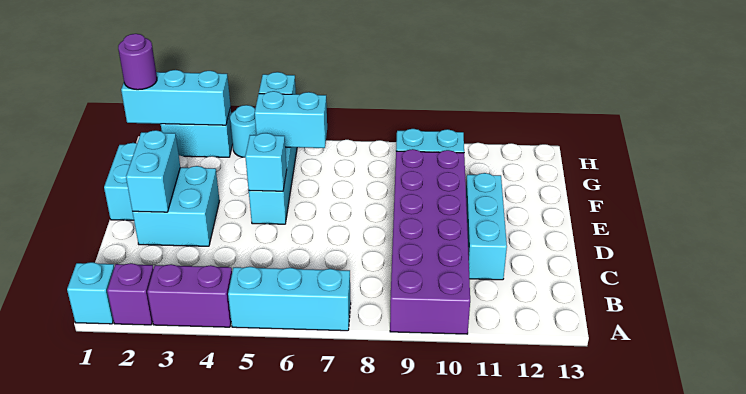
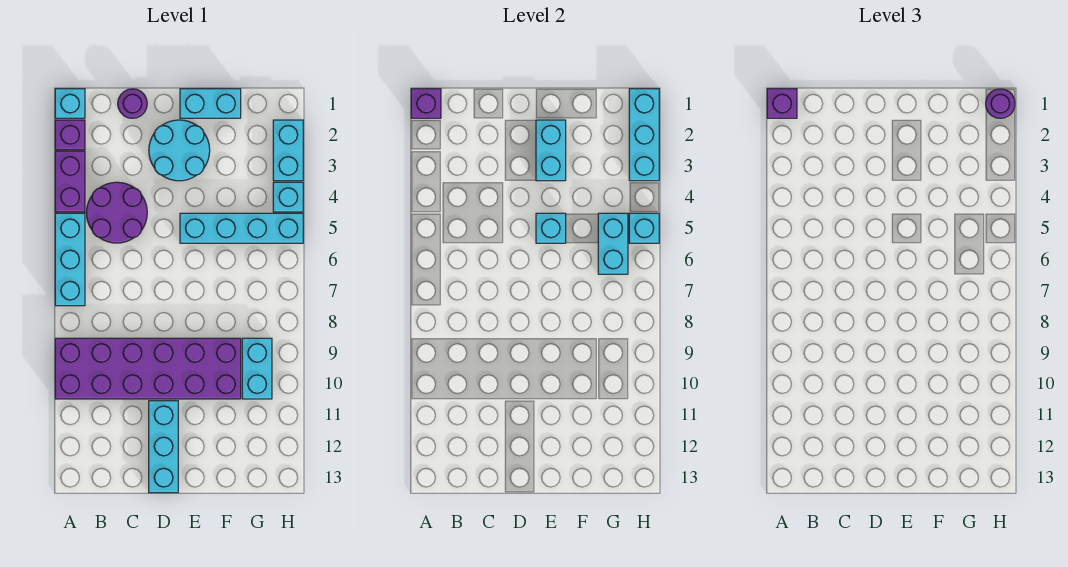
none -> purple brick A1 level 2
none -> purple brick A1 level 3
none -> purple round brick B4:C5 level 1
none -> purple round brick C1 level 1
cyan brick C11:E11 level 1 -> cyan brick D11:D13 level 1
cyan brick D2:E3 level 1 -> cyan round brick D2:E3 level 1
cyan brick D2:E2 level 2 -> cyan brick E2:E3 level 2
cyan round brick H4 level 1 -> cyan brick H4 level 1

